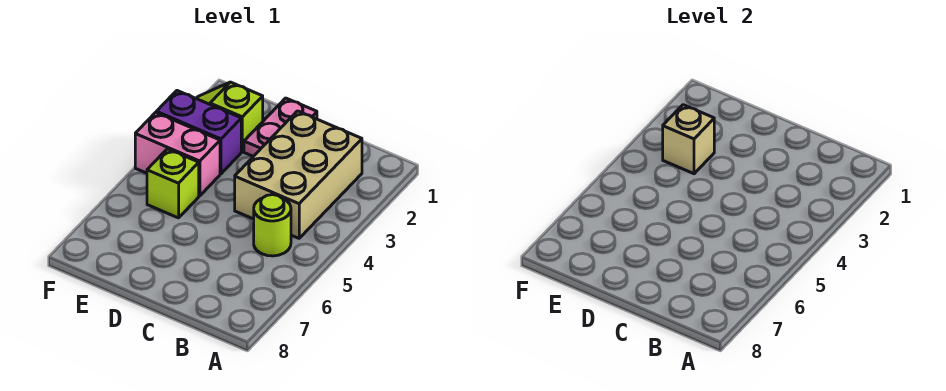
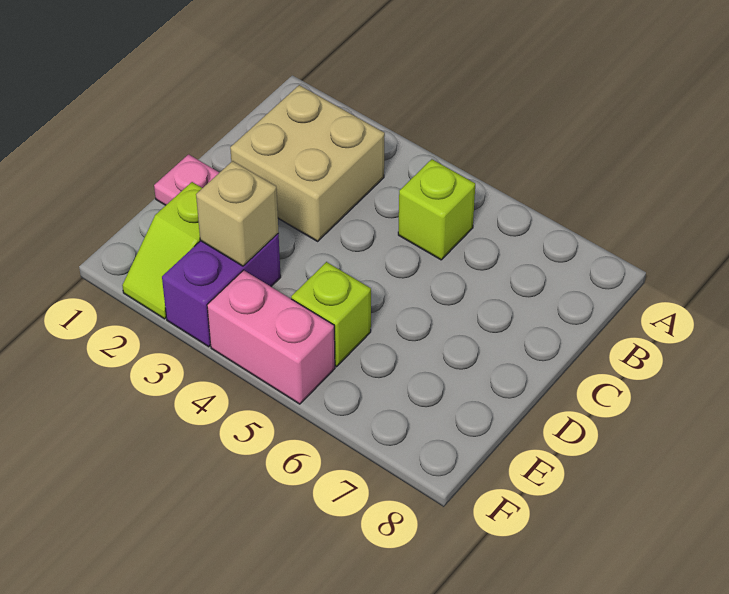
tan brick B2:C4 level 1 -> tan brick B2:C3 level 1
lime round brick B5 level 1 -> lime brick B5 level 1
pink brick E4:F4 level 1 -> pink brick F4:F5 level 1

